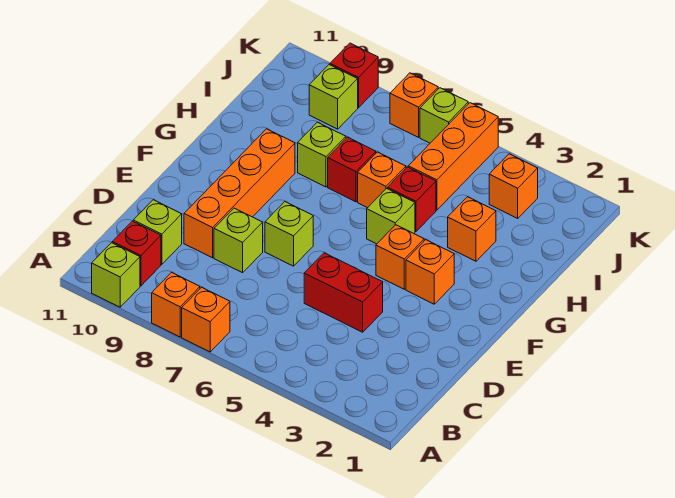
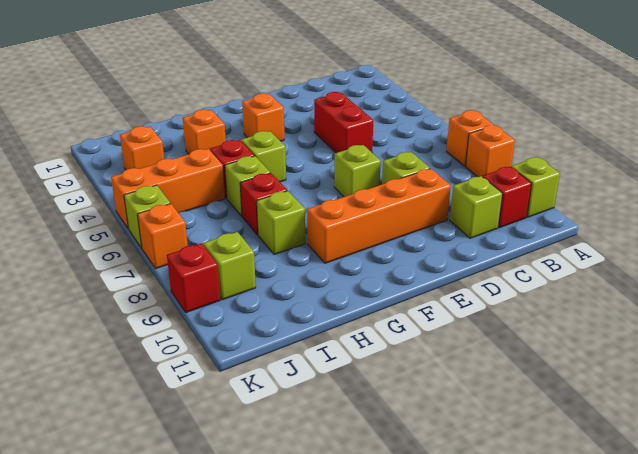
orange brick F4 level 1 -> none
orange brick H6 level 1 -> lime brick H6 level 1

